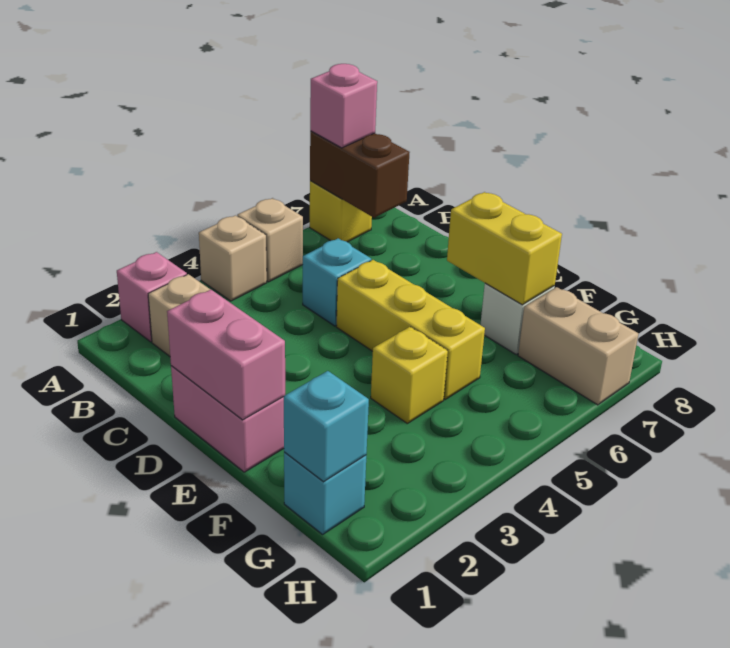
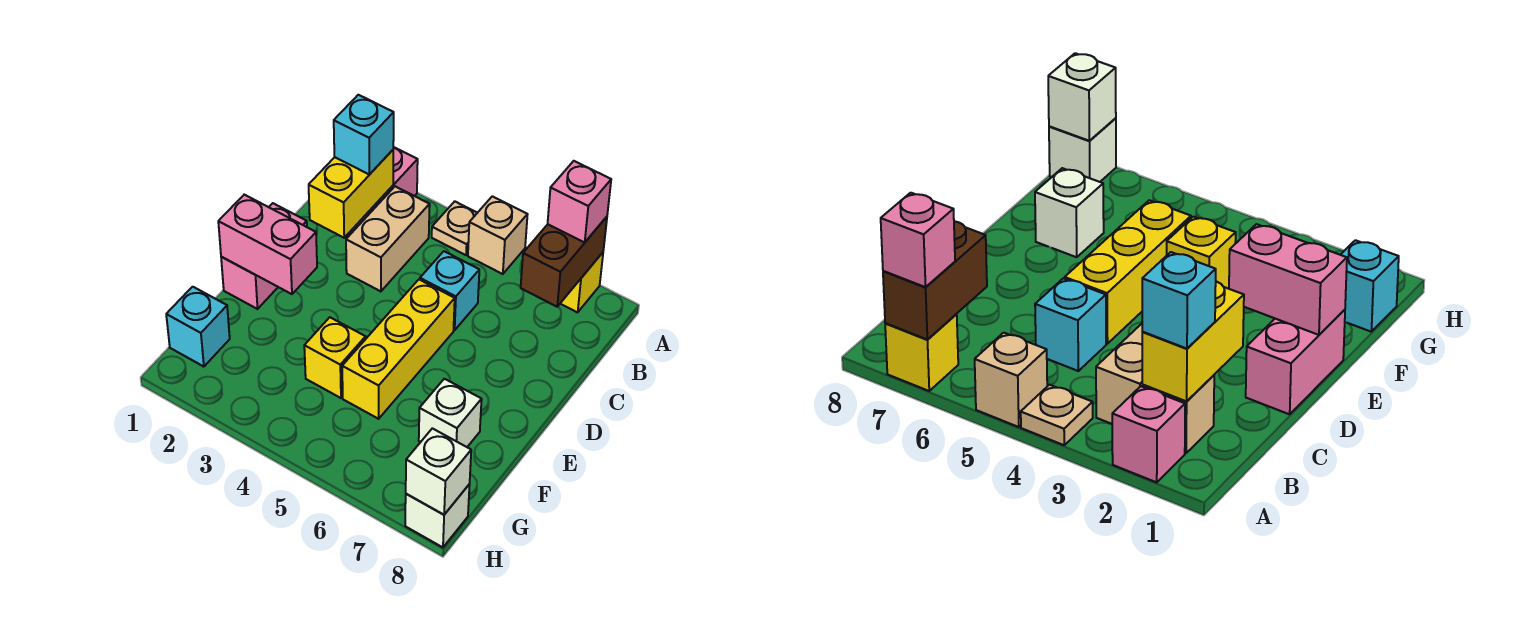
tan brick A4 level 1 -> tan plate A4 level 1
pink brick D1:E1 level 2 -> pink brick E1:E2 level 2
yellow brick E7:F7 level 2 -> yellow brick B2:C2 level 2
cyan brick G1 level 2 -> cyan brick B2 level 3
tan brick G7:H7 level 1 -> tan brick B3:C3 level 1
none -> white brick H8 level 1
none -> white brick H8 level 2

